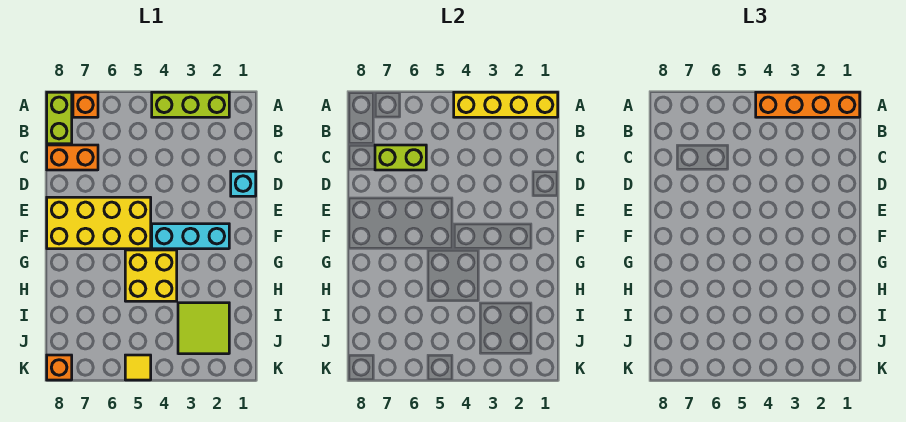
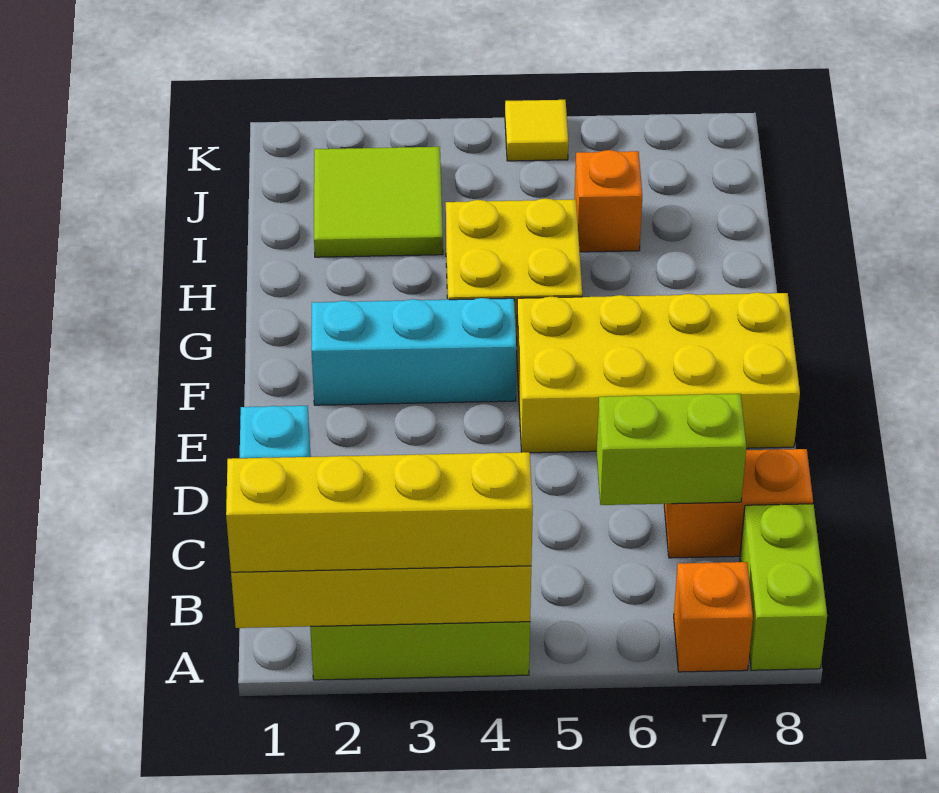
orange brick A1:A4 level 3 -> yellow brick A1:A4 level 3
orange brick K8 level 1 -> orange brick I6 level 1

